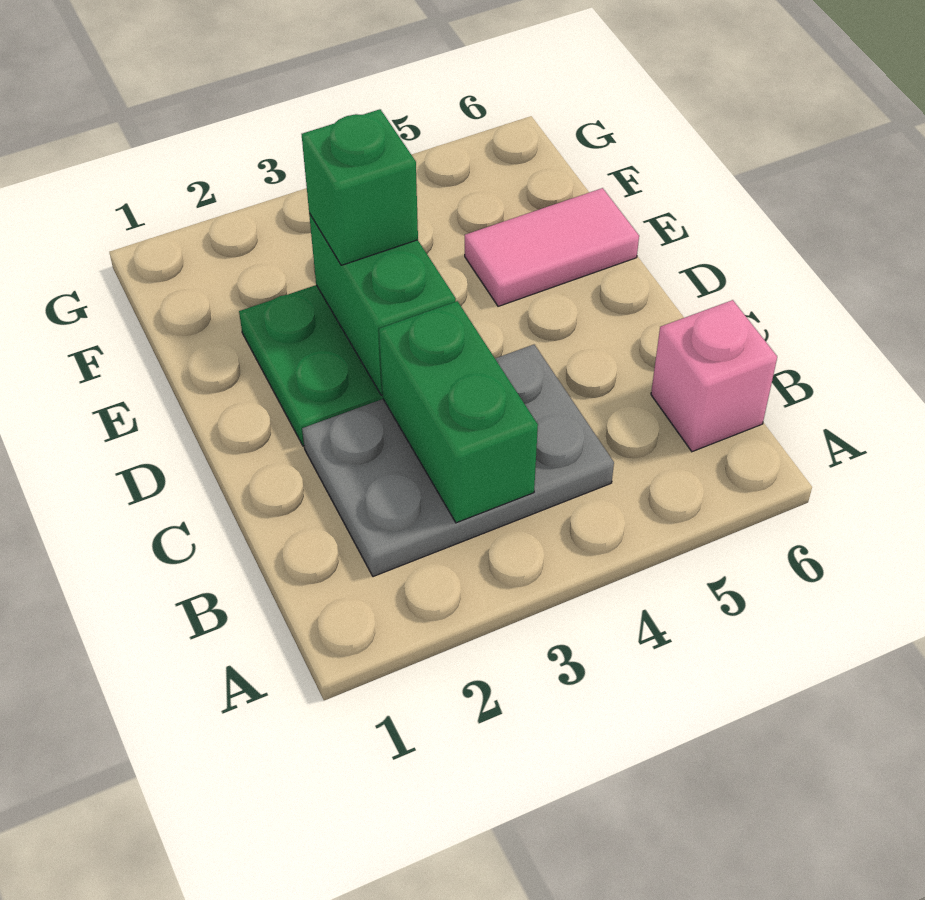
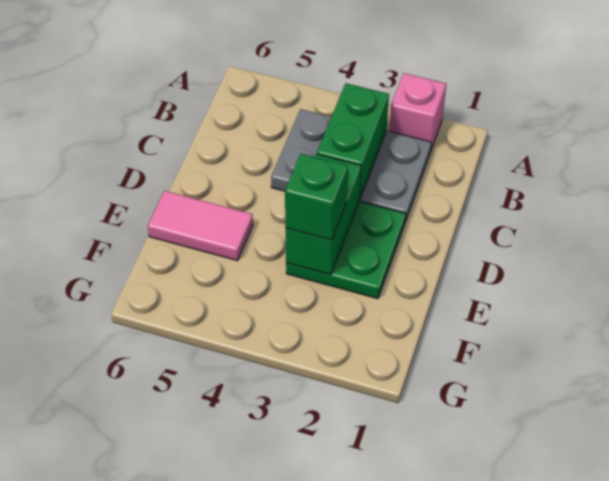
pink brick B6 level 1 -> pink brick A2 level 1

